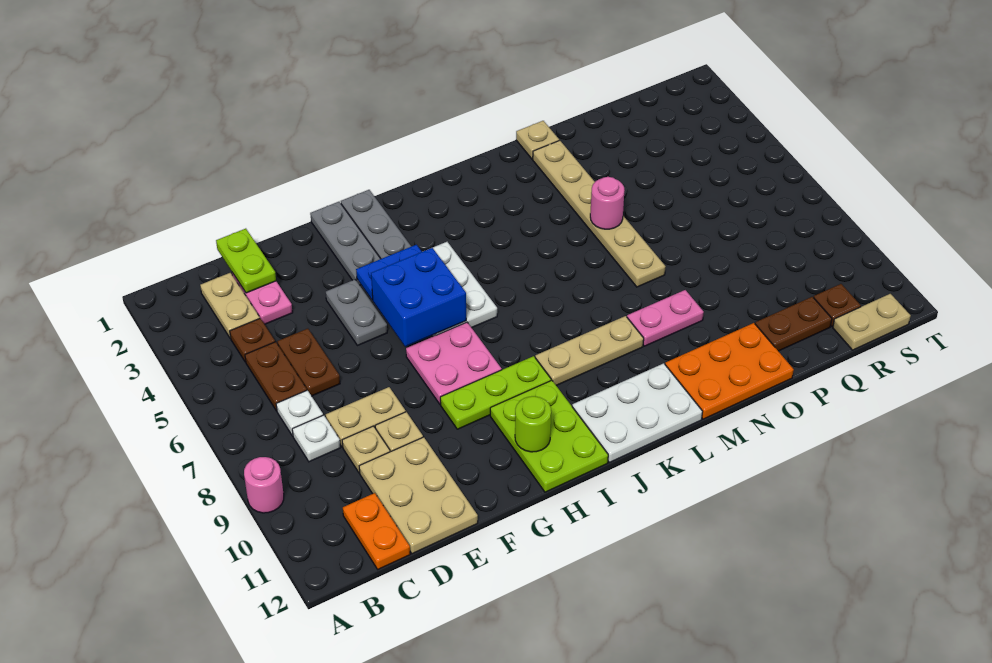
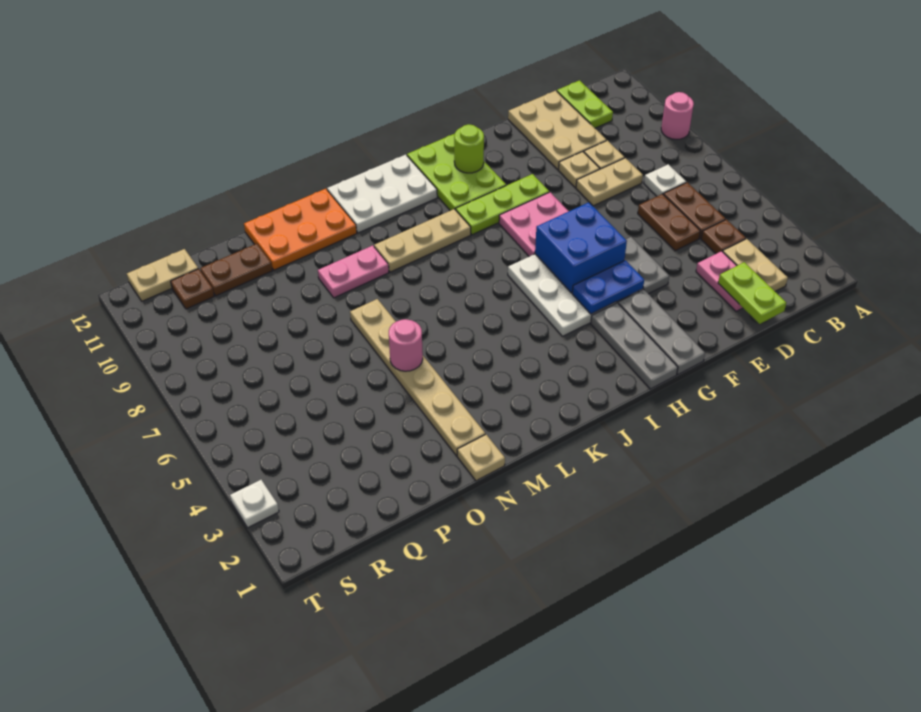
white plate C8 level 1 -> white plate T3 level 1
orange plate C11:C12 level 1 -> lime plate C11:C12 level 1

